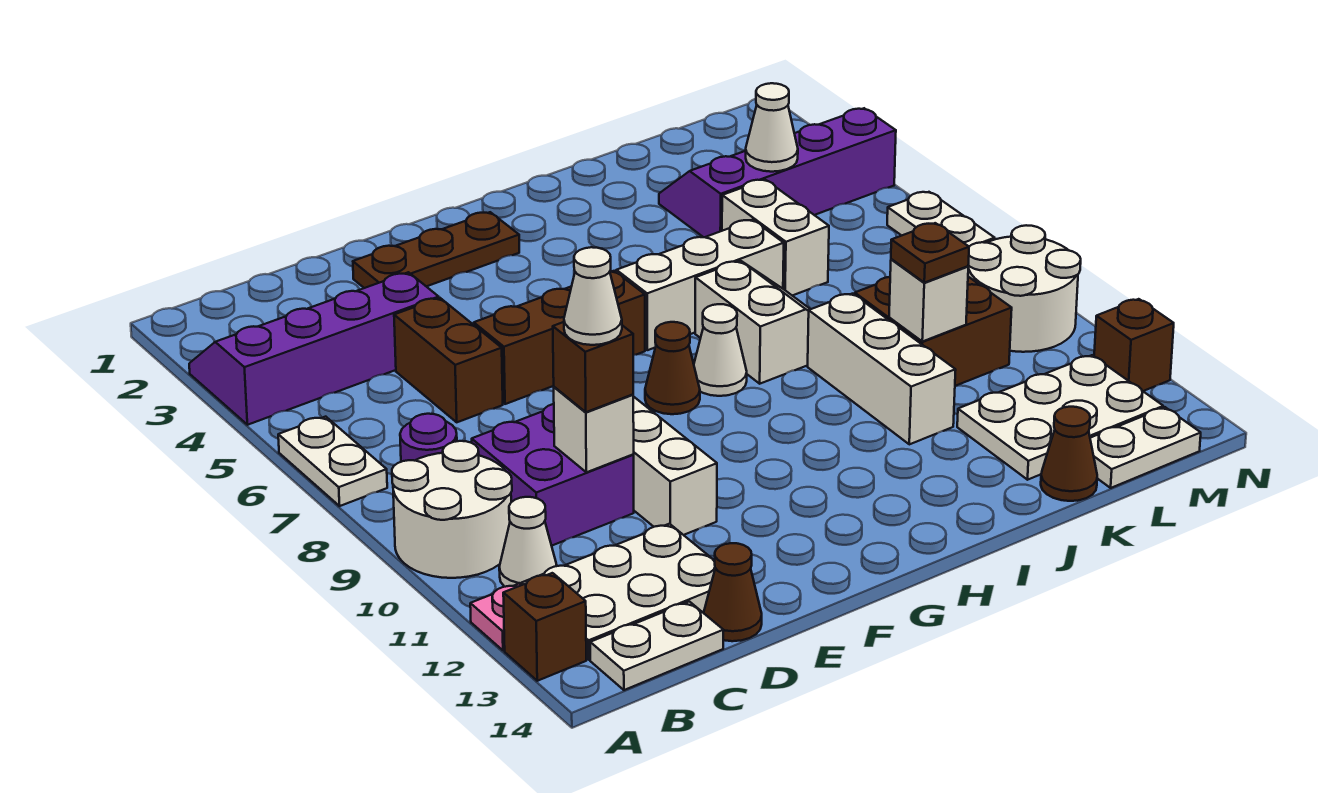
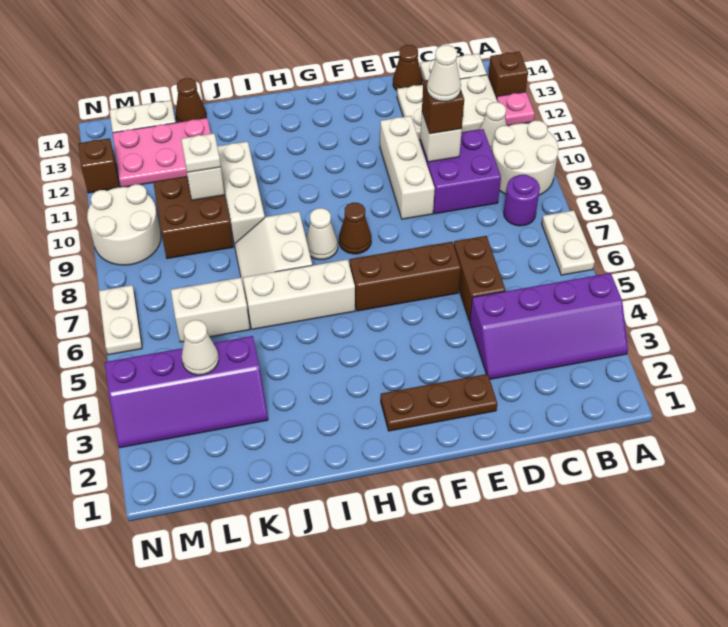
white brick K5:K6 level 1 -> white brick K6:L6 level 1
brown plate K10 level 3 -> white plate K10 level 3
white plate K12:M13 level 1 -> pink plate K12:M13 level 1

